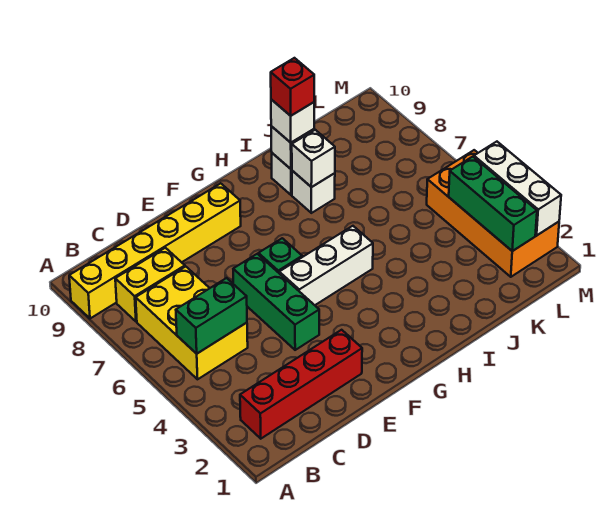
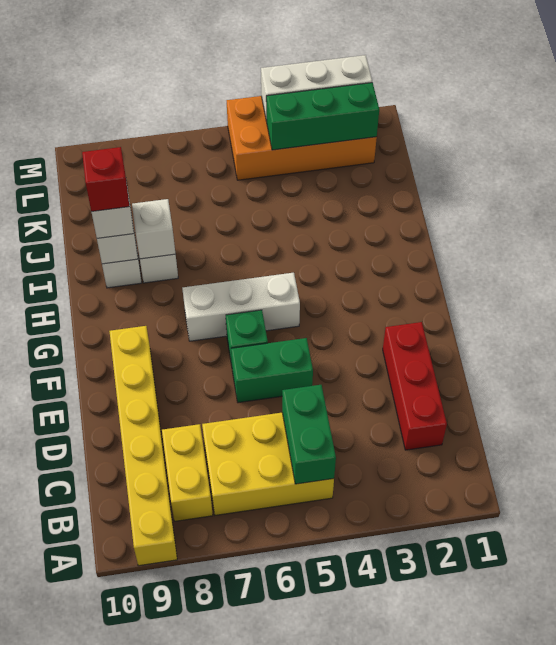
red brick B2:E2 level 1 -> red brick C2:E2 level 1
green brick E4:E6 level 1 -> green brick E5:E6 level 1
white brick F5:H5 level 1 -> white brick G5:G7 level 1

